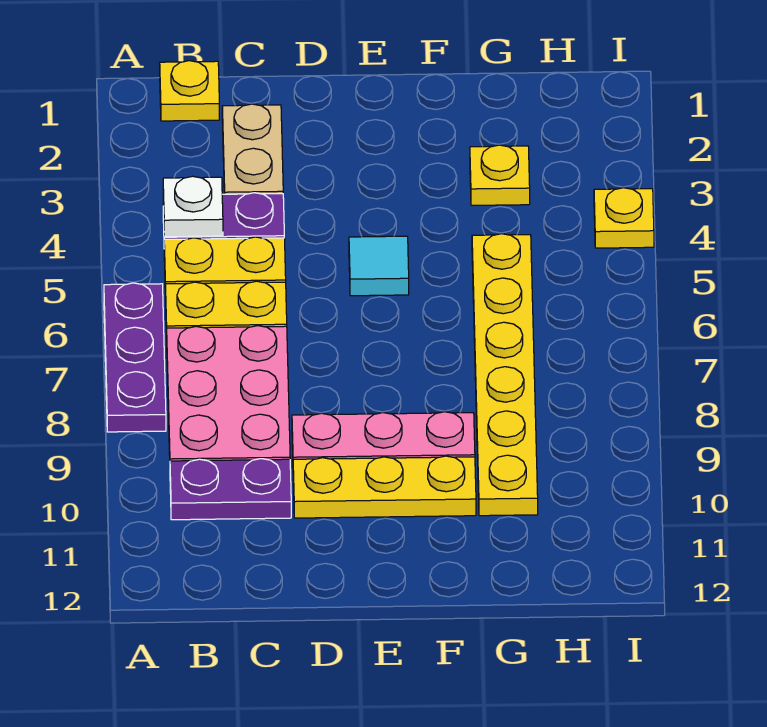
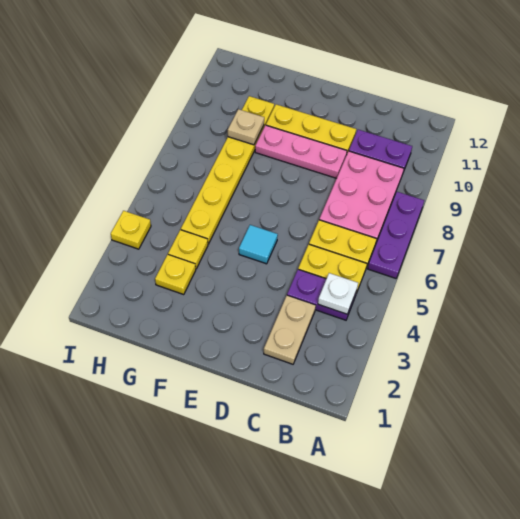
yellow plate B1 level 1 -> yellow plate G4 level 1
none -> tan plate G9 level 2

